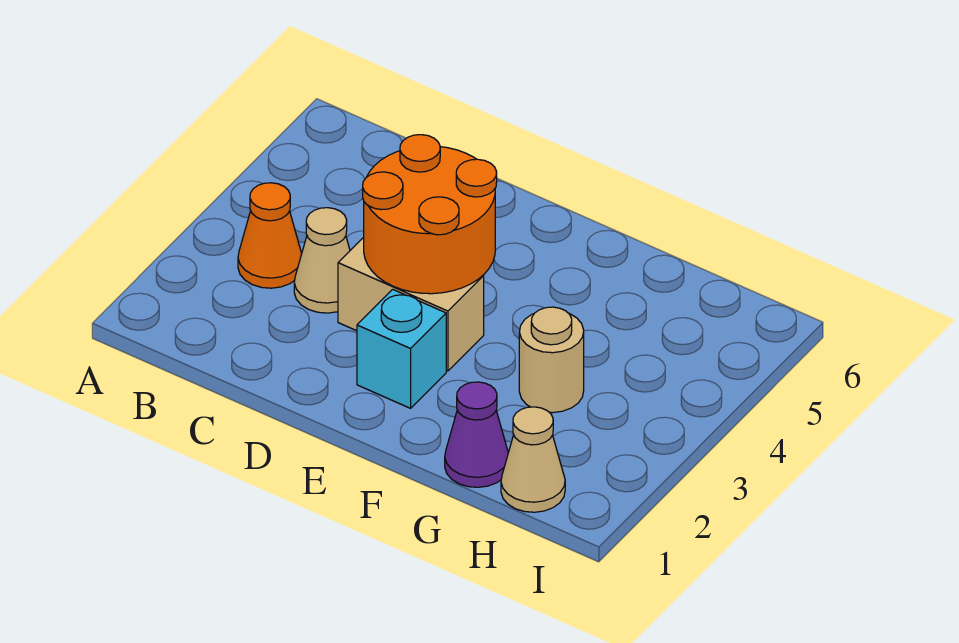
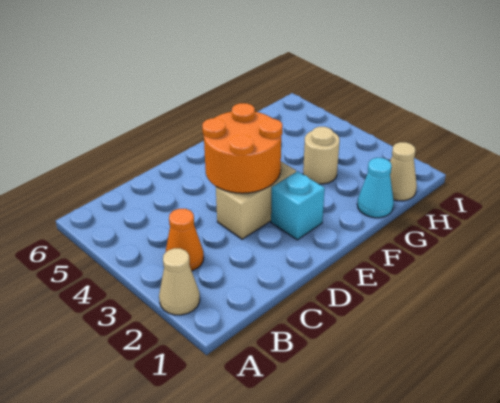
tan cone C3 level 1 -> tan cone A2 level 1
purple cone G1 level 1 -> cyan cone G1 level 1

